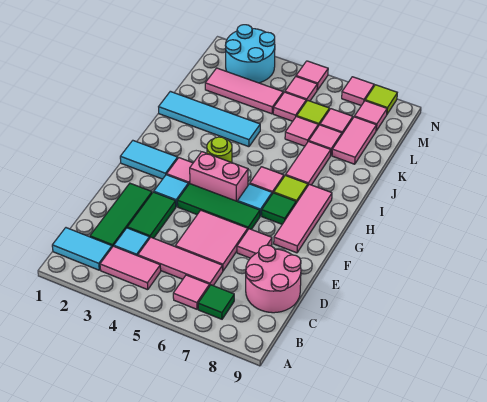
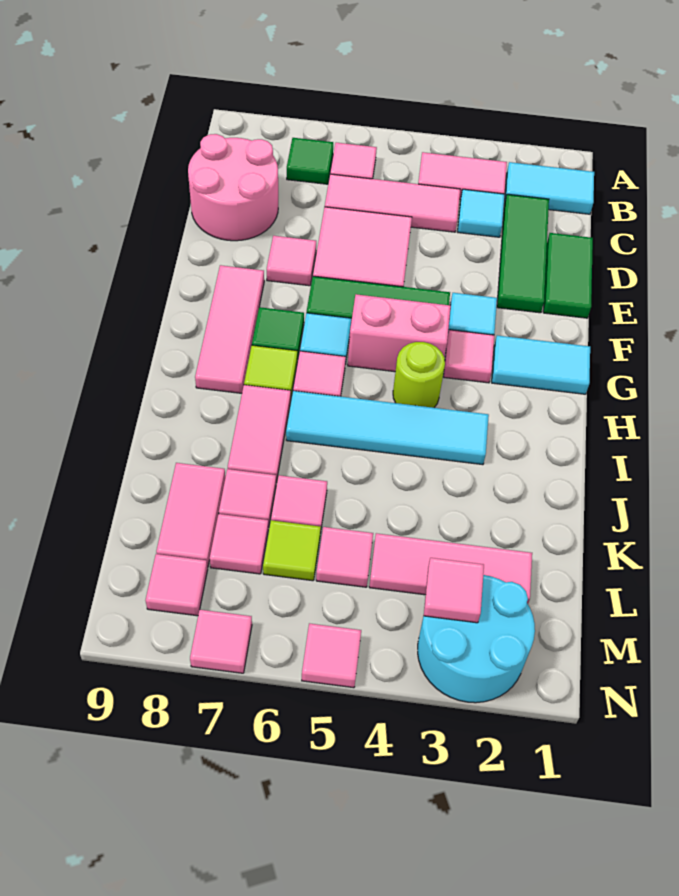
green tile D3:E3 level 1 -> green tile D1:E1 level 1
cyan tile J1:J4 level 1 -> cyan tile I3:I6 level 1
pink tile M5 level 1 -> pink tile M3 level 2
lime tile N8 level 1 -> none

